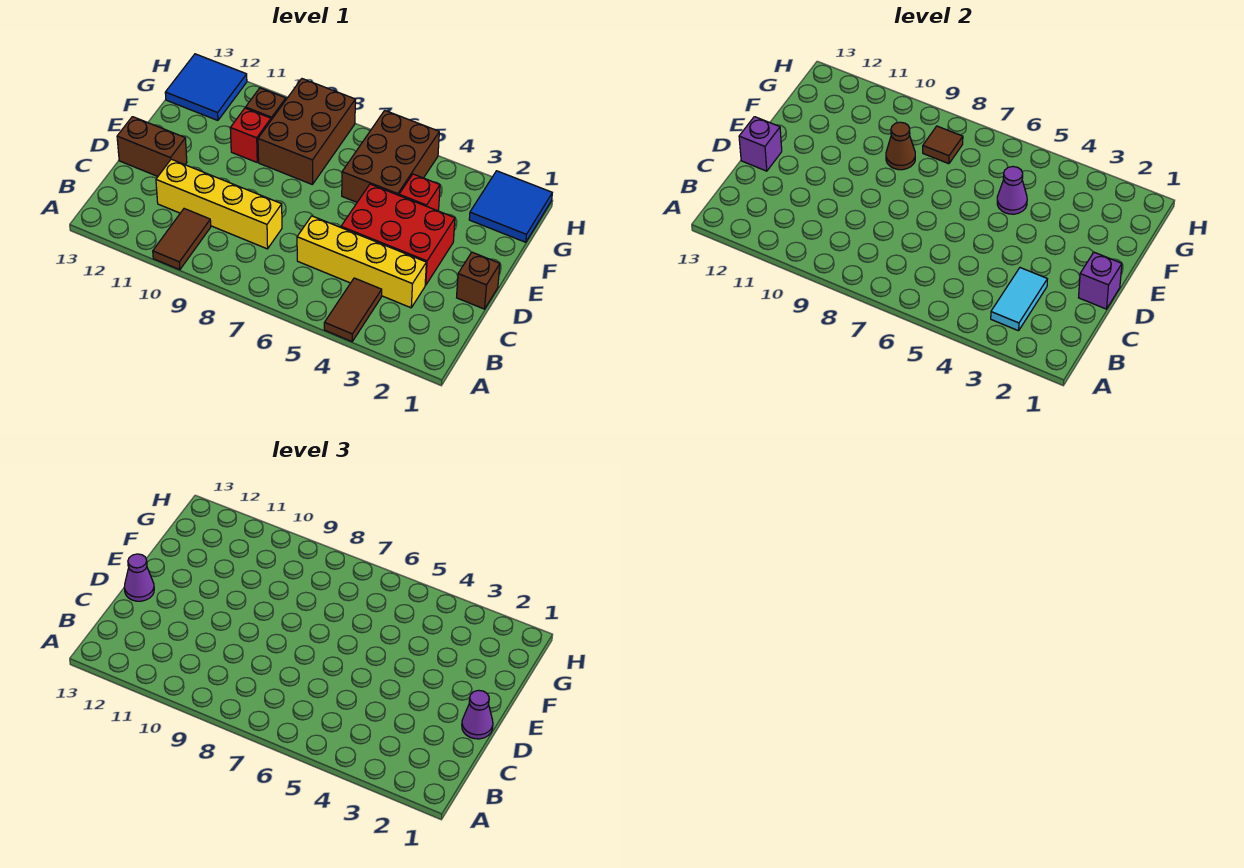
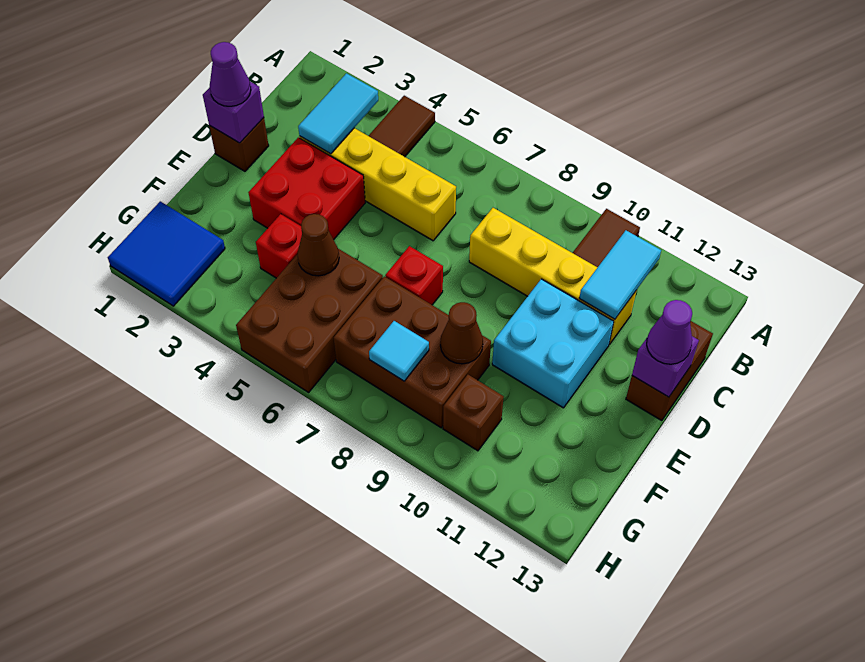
none -> cyan tile B11:C11 level 2
red brick D3:E5 level 1 -> red brick D3:E4 level 1
none -> cyan brick D10:E11 level 1
brown brick D12:D13 level 1 -> brown brick C13:D13 level 1
purple cone F5 level 2 -> brown cone F5 level 2
brown brick F8:H9 level 1 -> brown brick F7:G9 level 1
red brick F10 level 1 -> red brick E7 level 1
brown tile G8 level 2 -> cyan tile G8 level 2
blue tile G12:H13 level 1 -> none

